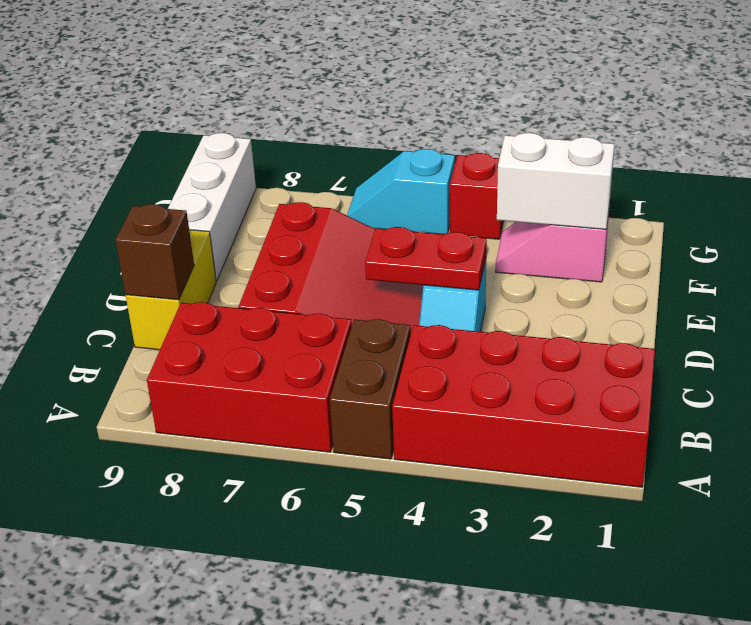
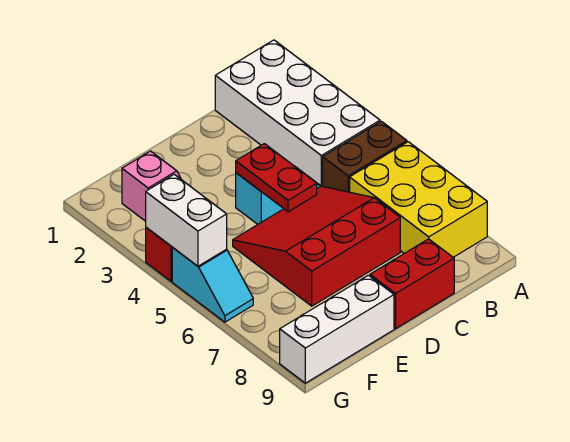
red brick A1:B4 level 1 -> white brick A1:B4 level 1
red brick A6:B8 level 1 -> yellow brick A6:B8 level 1
yellow brick C9:D9 level 1 -> red brick C9:D9 level 1
brown brick C9 level 2 -> none
white brick F2:F3 level 2 -> white brick G4:G5 level 2

